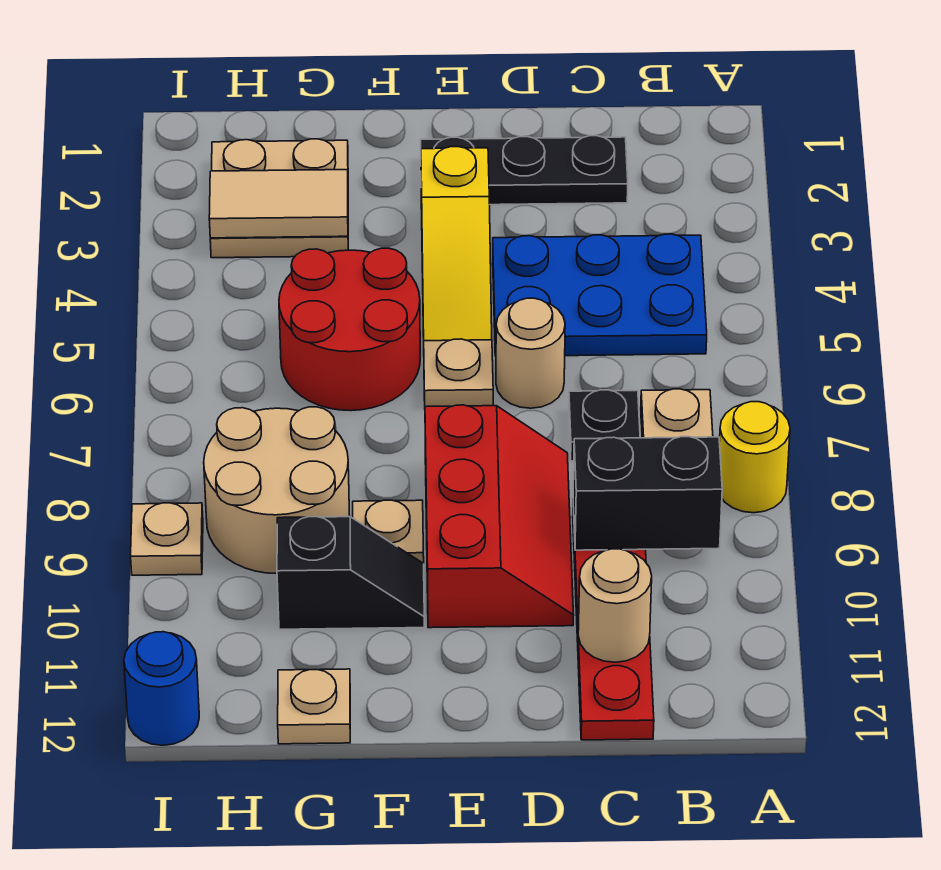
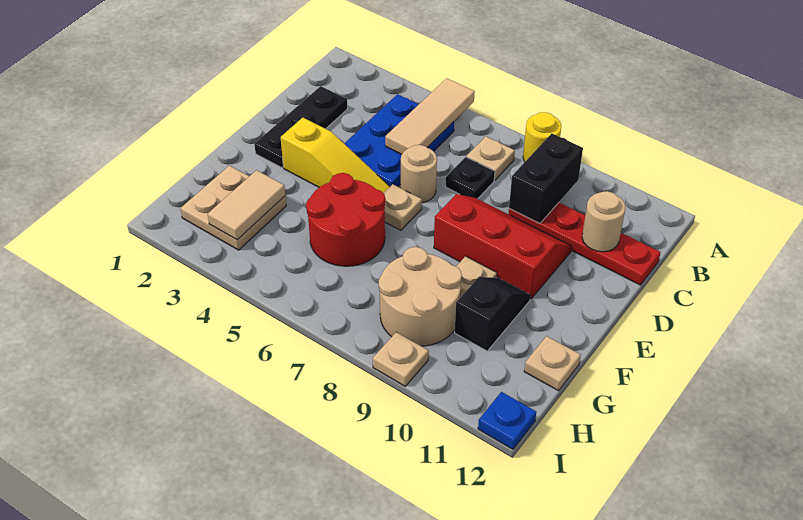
none -> tan tile A5:C5 level 2
blue round brick I12 level 1 -> blue plate I12 level 1

